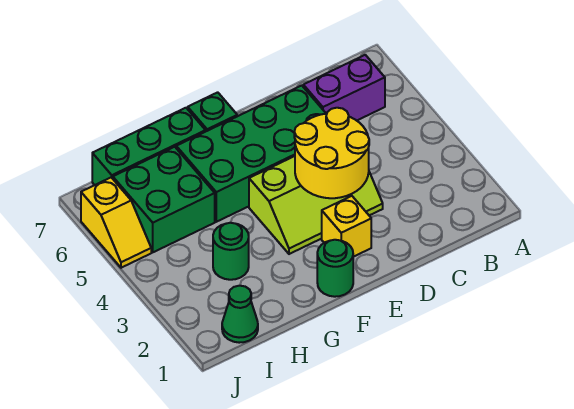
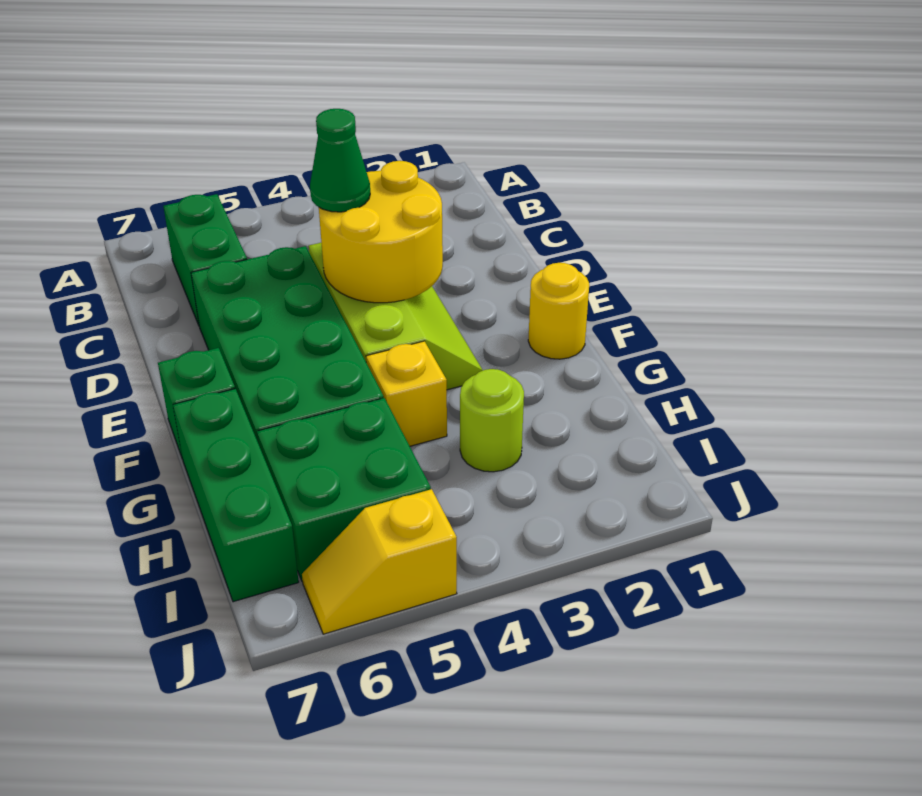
purple brick B6:C6 level 1 -> green brick B6:C6 level 1
yellow brick E2 level 1 -> yellow brick G4 level 1
green round brick F1 level 1 -> yellow round brick F1 level 1
green round brick H3 level 1 -> lime round brick H3 level 1
green cone I1 level 1 -> green cone D4 level 3
yellow slope J5:J6 level 1 top 6 -> yellow slope J5:J6 level 1 top 5

